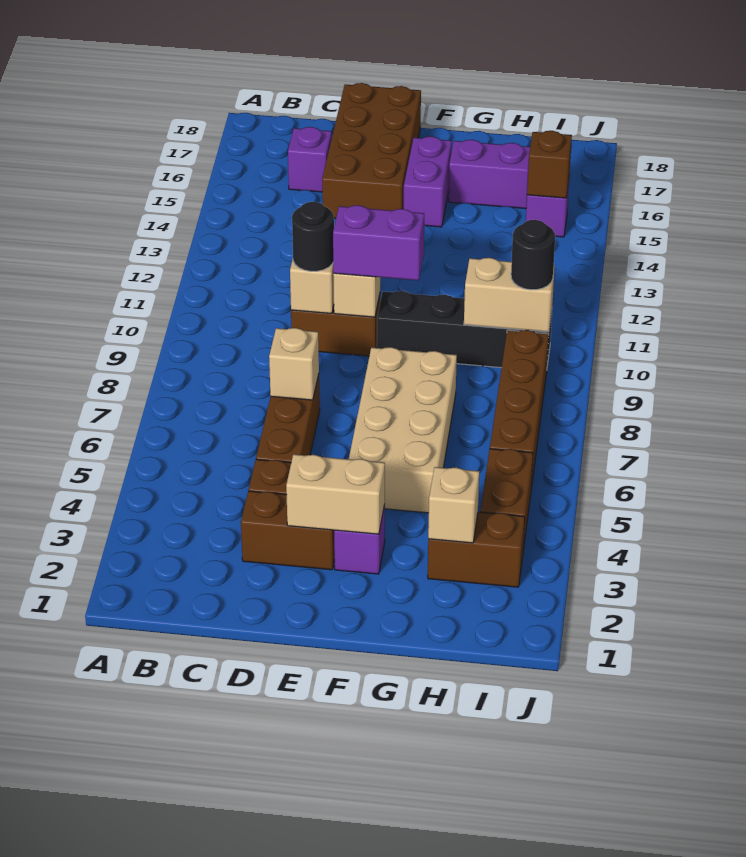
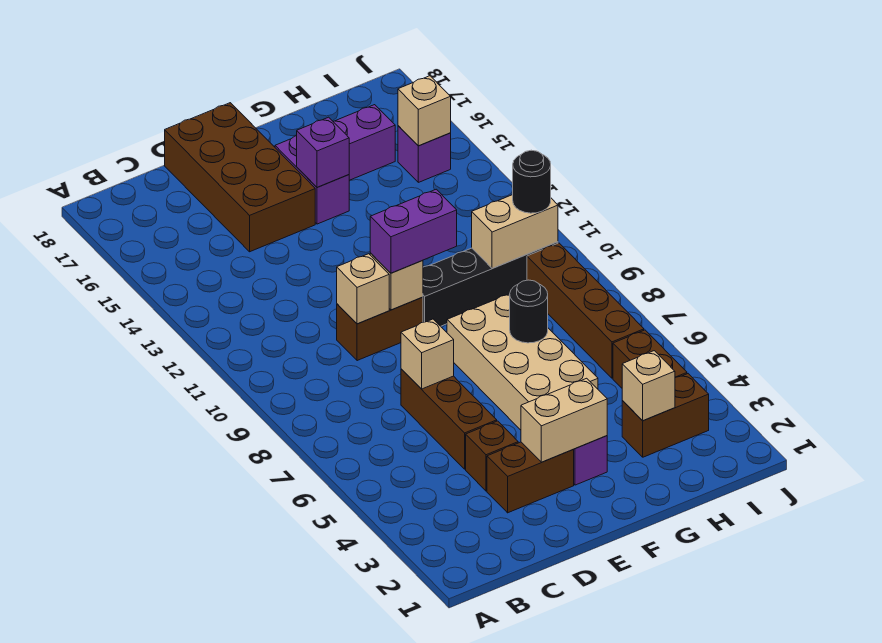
purple brick C16 level 1 -> purple brick F15 level 2
black round brick D10 level 3 -> black round brick G7 level 2
brown brick I15 level 2 -> tan brick I15 level 2

